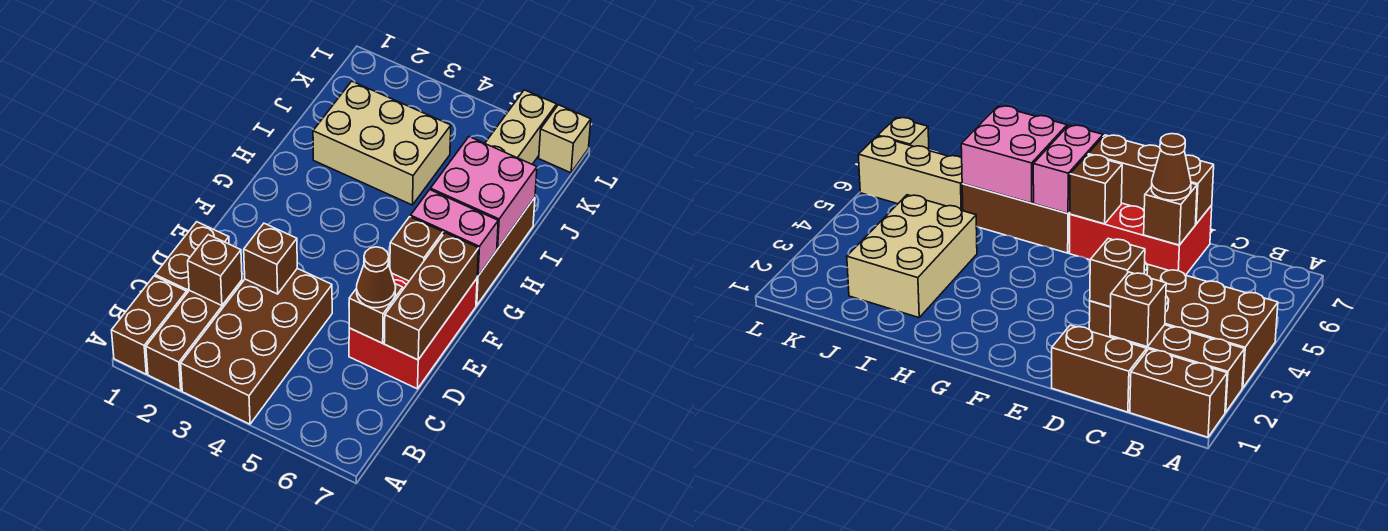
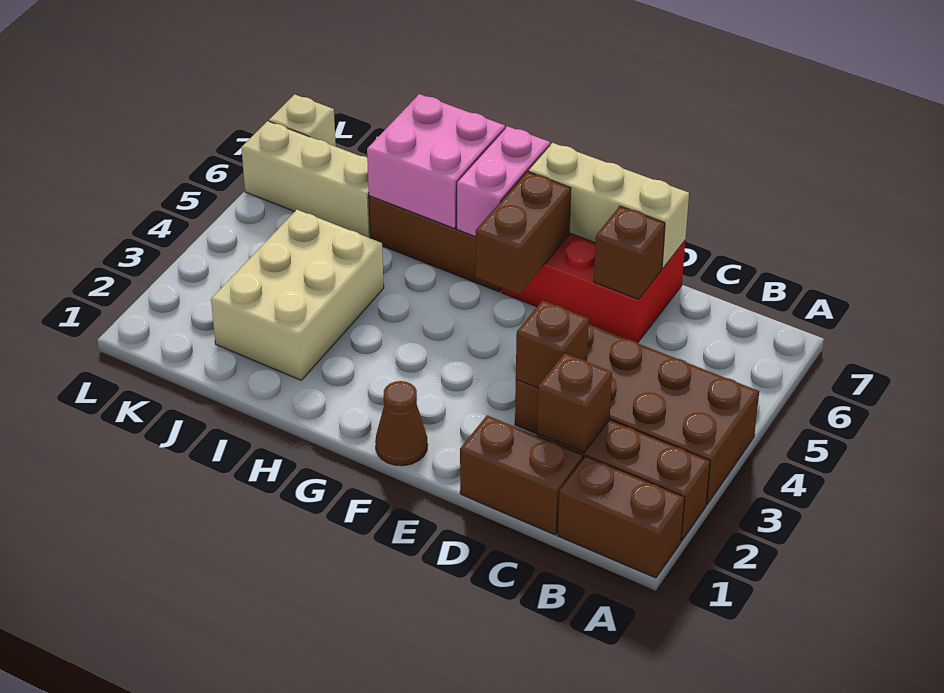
brown cone D6 level 3 -> brown cone F1 level 1
brown brick D7:F7 level 2 -> tan brick D7:F7 level 2
brown brick F6 level 2 -> brown brick F5:F6 level 2

